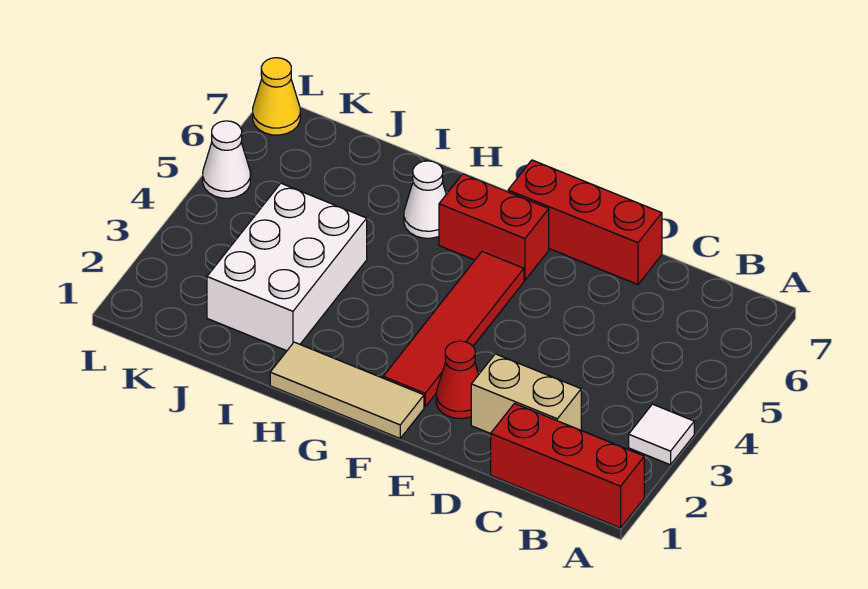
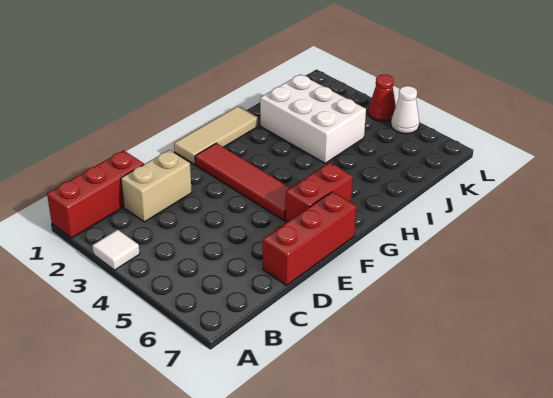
red cone E2 level 1 -> red cone L4 level 1
white cone H6 level 1 -> none
yellow cone L7 level 1 -> none

